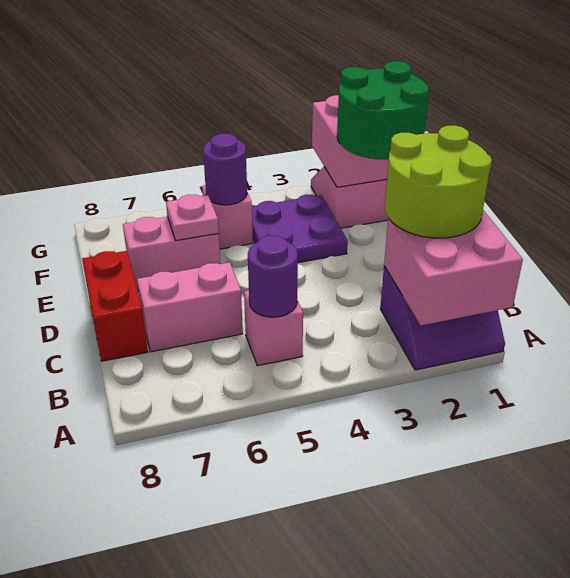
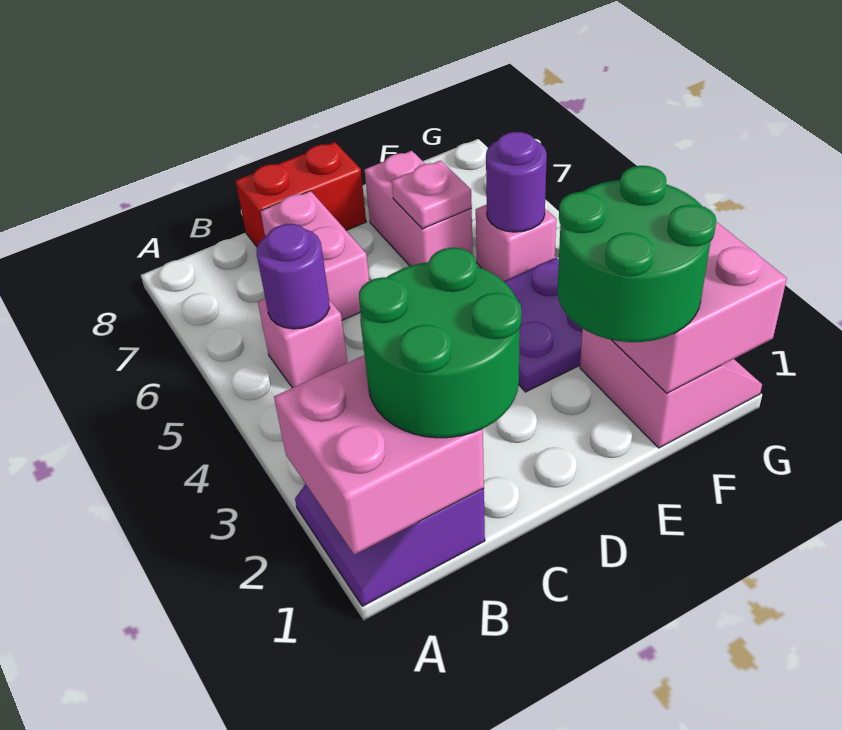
lime round brick B1:C2 level 3 -> green round brick B1:C2 level 3

